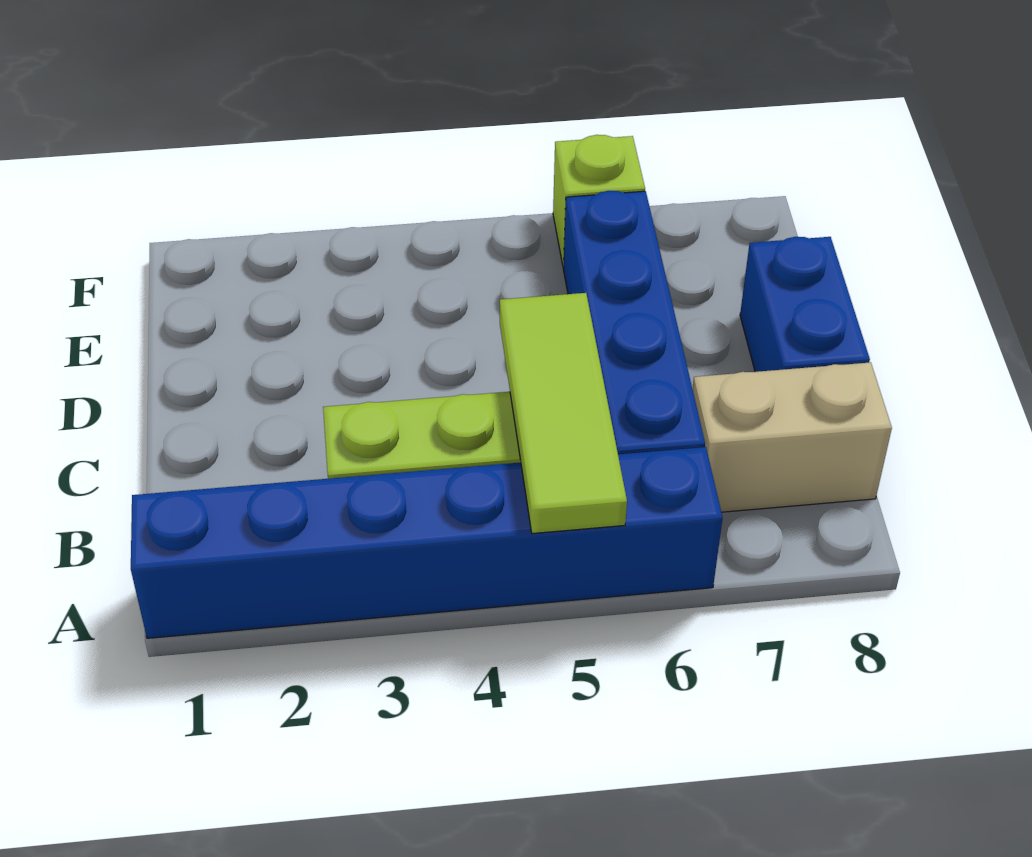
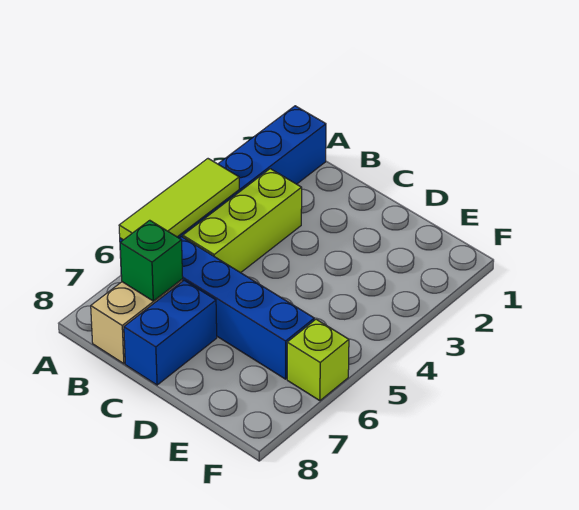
lime tile A5:C5 level 2 -> lime tile A4:A6 level 2
none -> green brick B7 level 2
blue brick C8:D8 level 1 -> blue brick C7:C8 level 1

